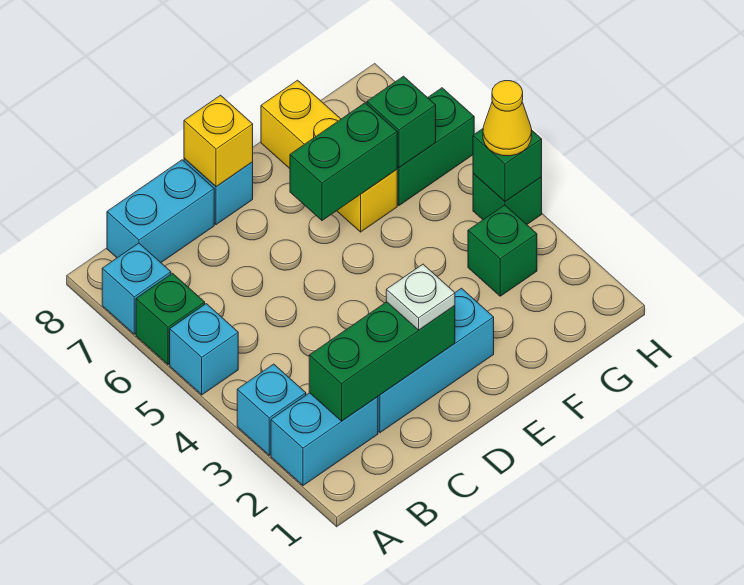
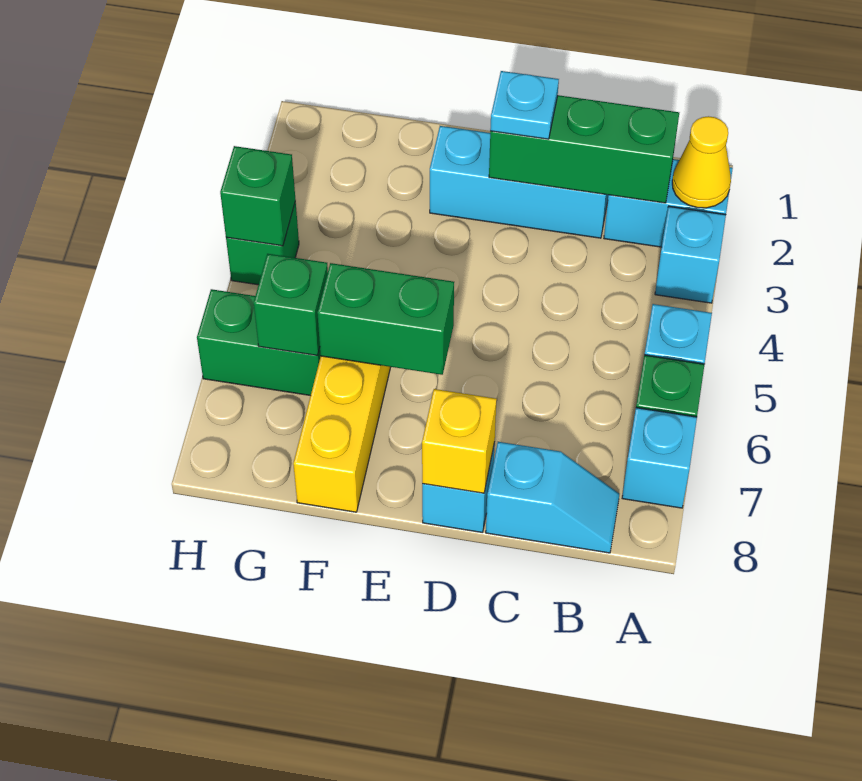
cyan brick B8:C8 level 1 -> cyan slope B8:C8 level 1 top C
white plate D2 level 3 -> cyan plate D2 level 3
green brick G3 level 1 -> none
yellow cone H4 level 3 -> yellow cone A2 level 2

